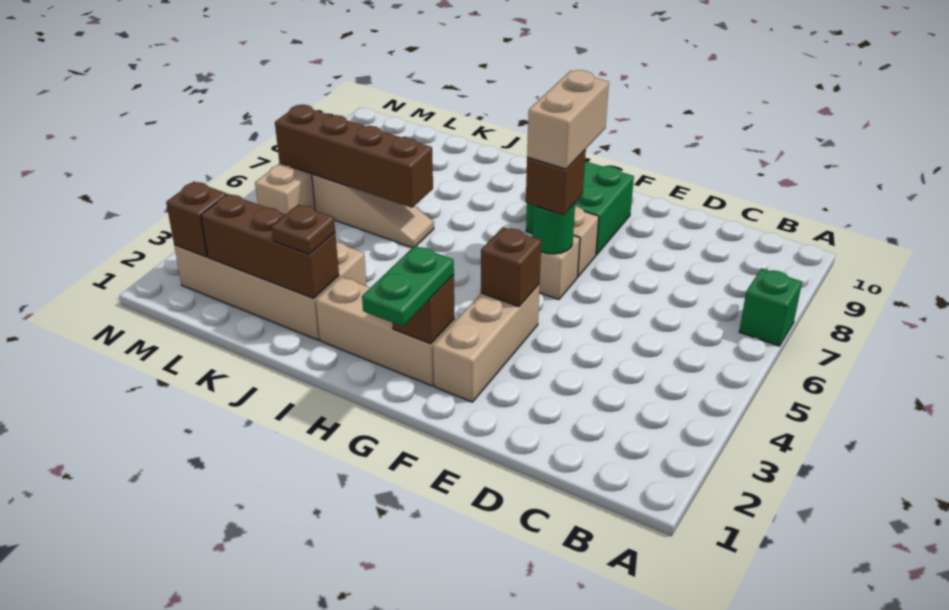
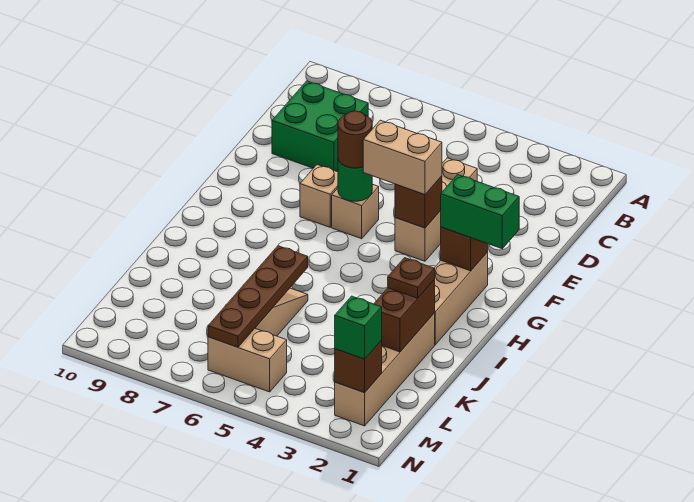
green brick A7 level 1 -> green brick M2 level 3
tan brick F2:F4 level 1 -> tan brick D4:F4 level 1
brown brick F6 level 3 -> brown round brick F6 level 3
tan brick F6:F7 level 4 -> tan brick F4:F5 level 3
green brick F8:G9 level 1 -> green brick C8:D9 level 1
green plate G1:G2 level 3 -> green brick G1:G2 level 3
tan brick J2:M3 level 1 -> tan brick J2:M2 level 1
brown brick J2:L2 level 2 -> brown brick J2:K2 level 2
brown brick J6:M6 level 2 -> brown plate J6:M6 level 2

